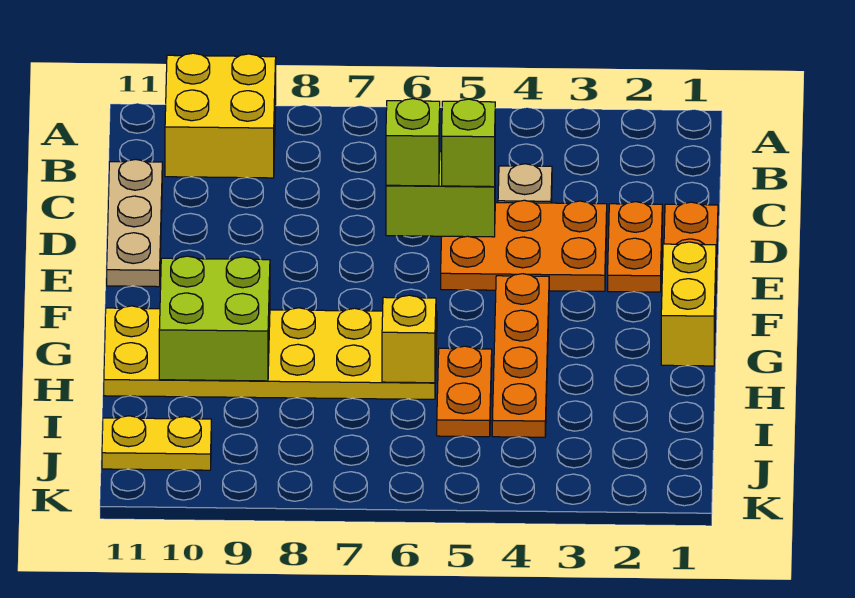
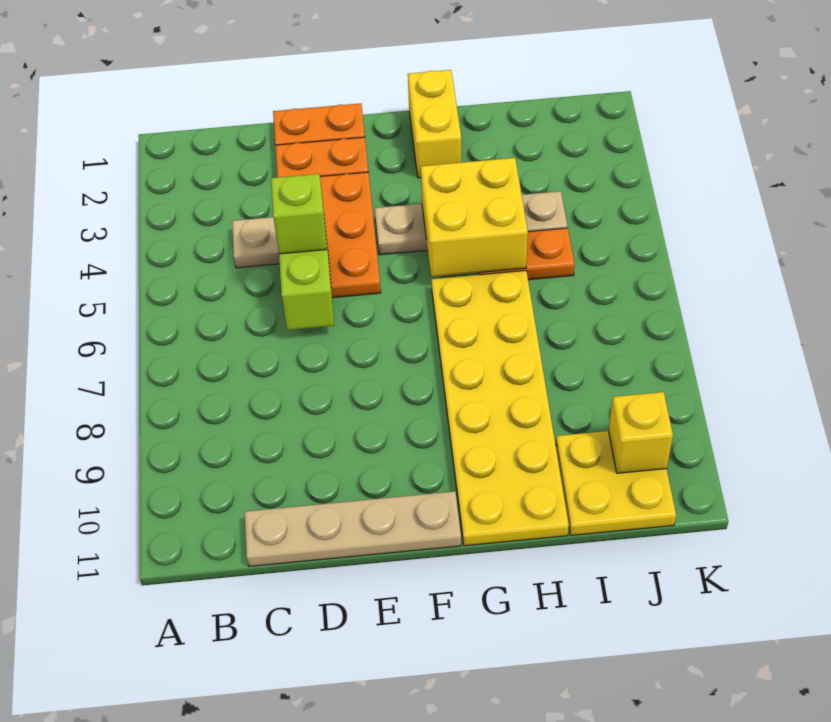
yellow brick A9:B10 level 1 -> yellow brick G4:H5 level 2
tan plate C11:E11 level 1 -> tan plate C11:F11 level 1
lime brick D6 level 3 -> none
yellow brick F1:G1 level 1 -> yellow brick G1:G2 level 1
orange plate F4:I4 level 1 -> tan plate F4:I4 level 1
lime brick G9:H10 level 2 -> none
yellow brick H6 level 2 -> yellow brick J10 level 2
yellow plate J10:J11 level 1 -> yellow plate I10:J11 level 1

